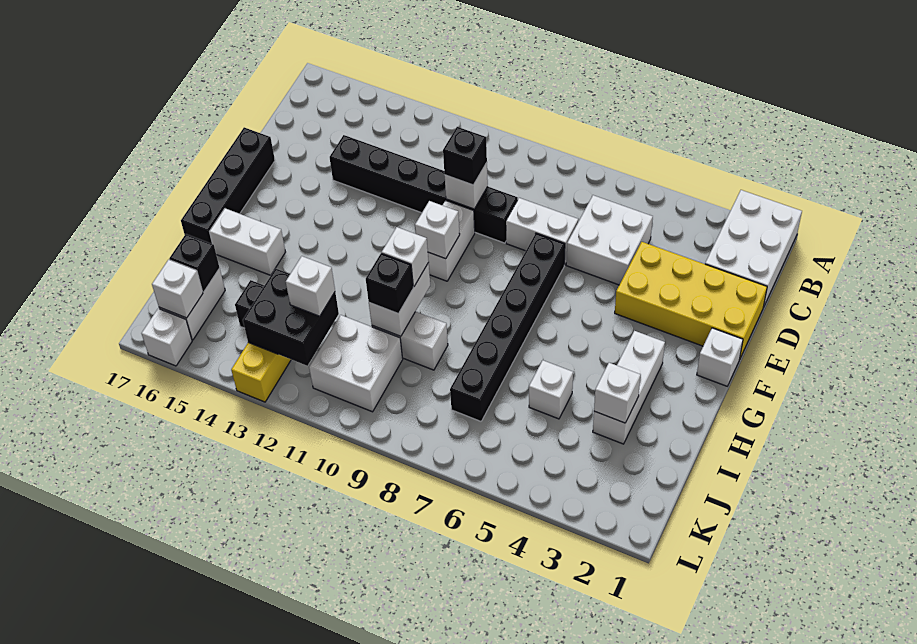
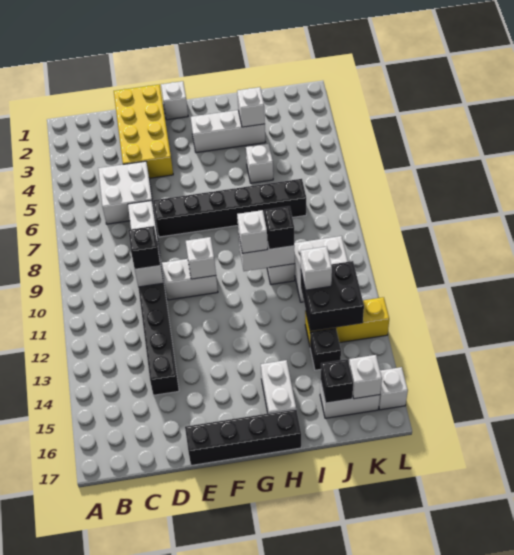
white brick A1:C2 level 1 -> none

